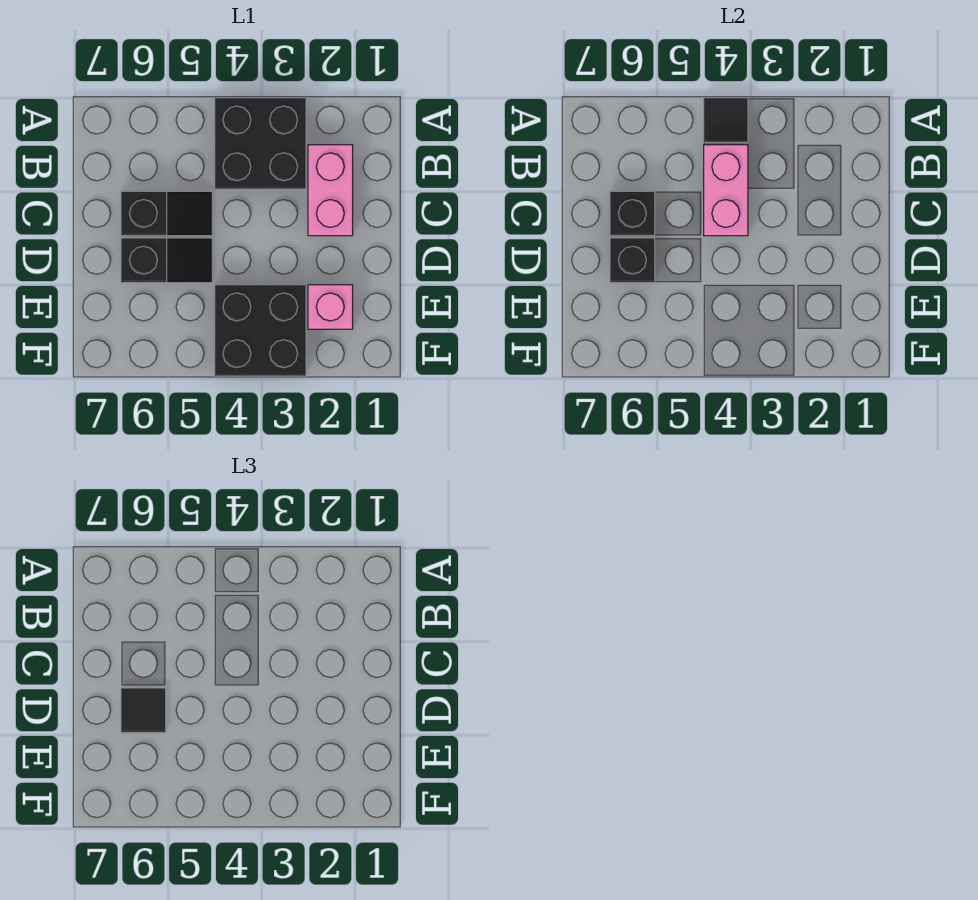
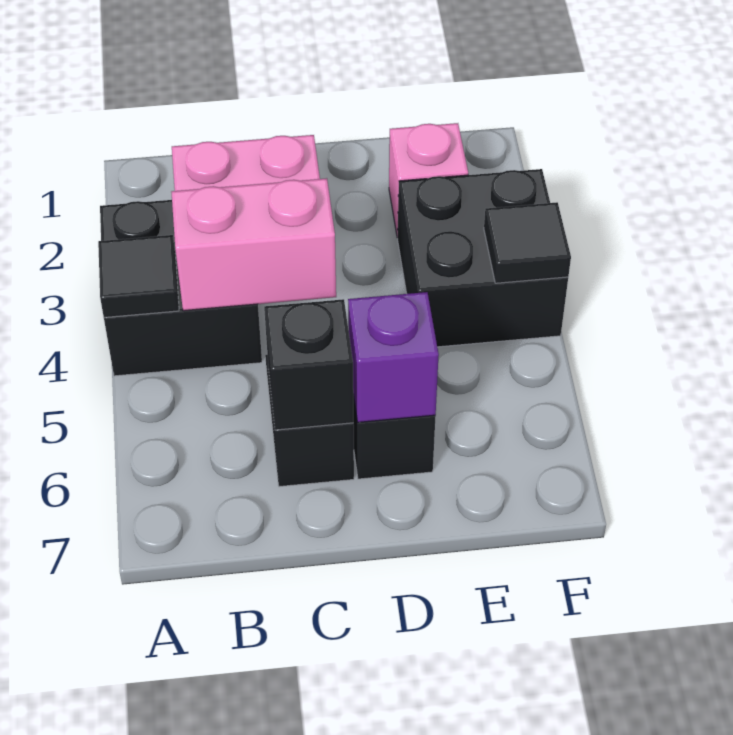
black brick D6 level 2 -> purple brick D6 level 2
black tile D6 level 3 -> black tile F4 level 2

